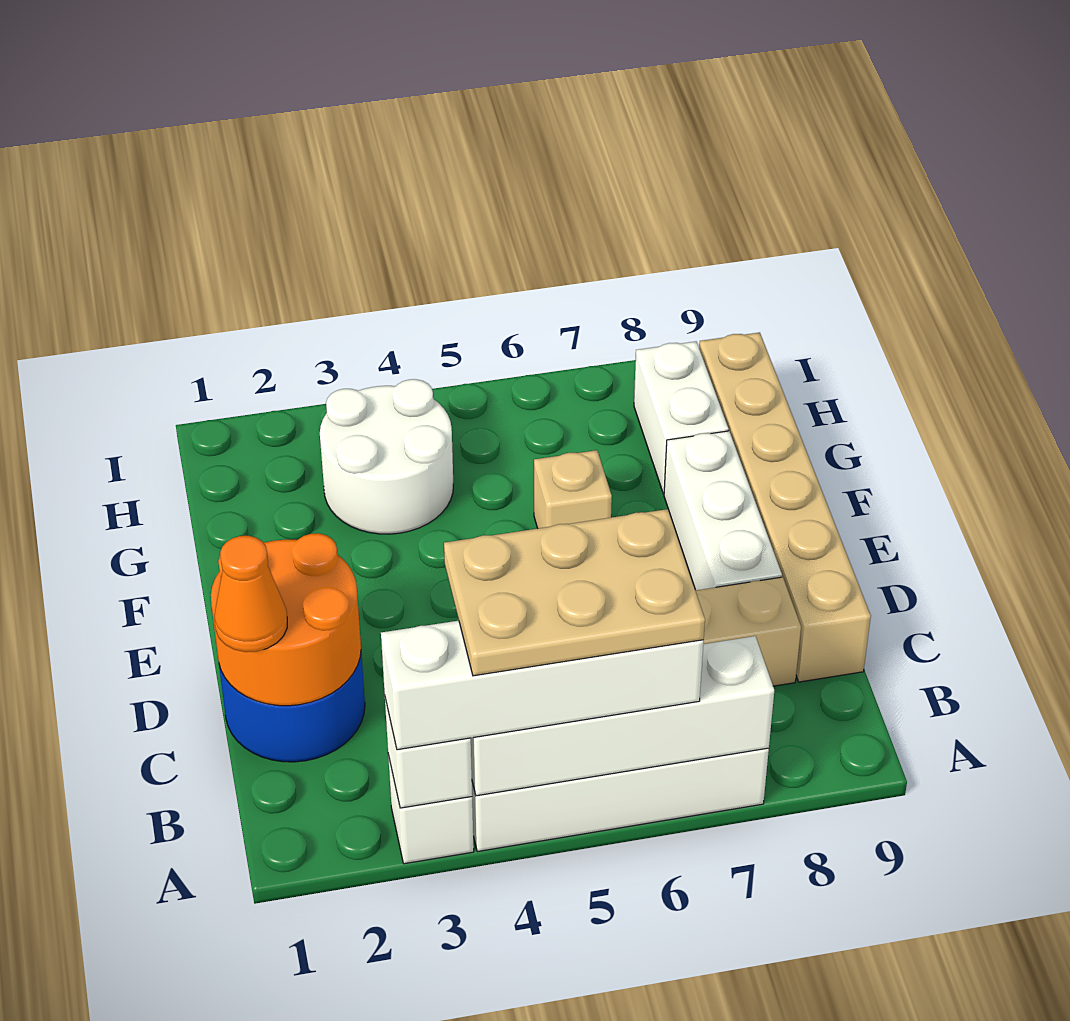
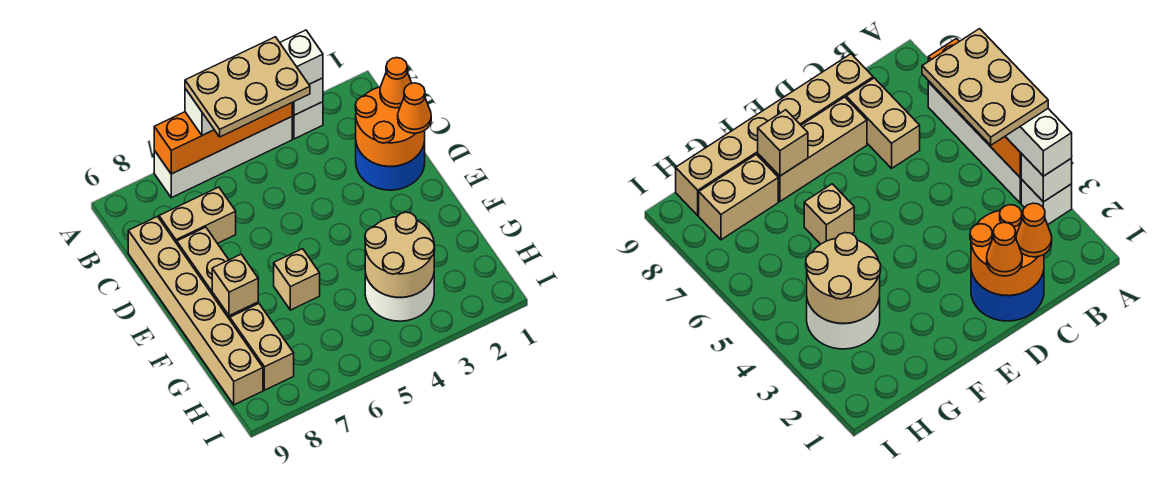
white brick A4:A7 level 2 -> orange brick A4:A7 level 2
none -> orange cone D1 level 3
white brick D8:F8 level 1 -> tan brick D8:F8 level 1
none -> tan brick F8 level 2
none -> tan round brick G3:H4 level 2
white brick G8:H8 level 1 -> tan brick G8:H8 level 1

